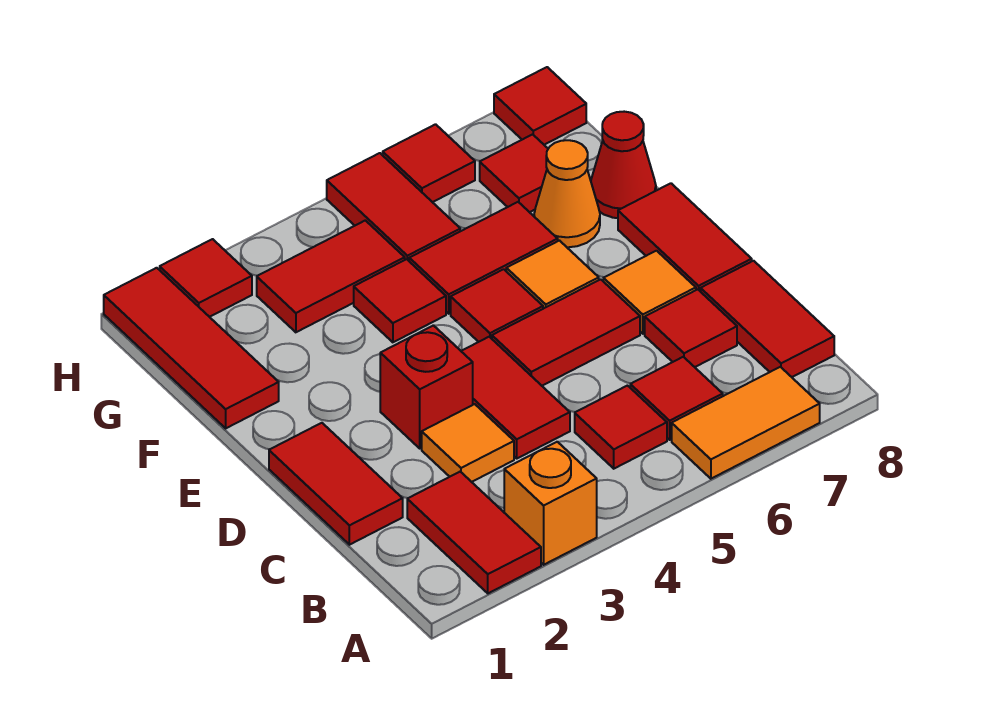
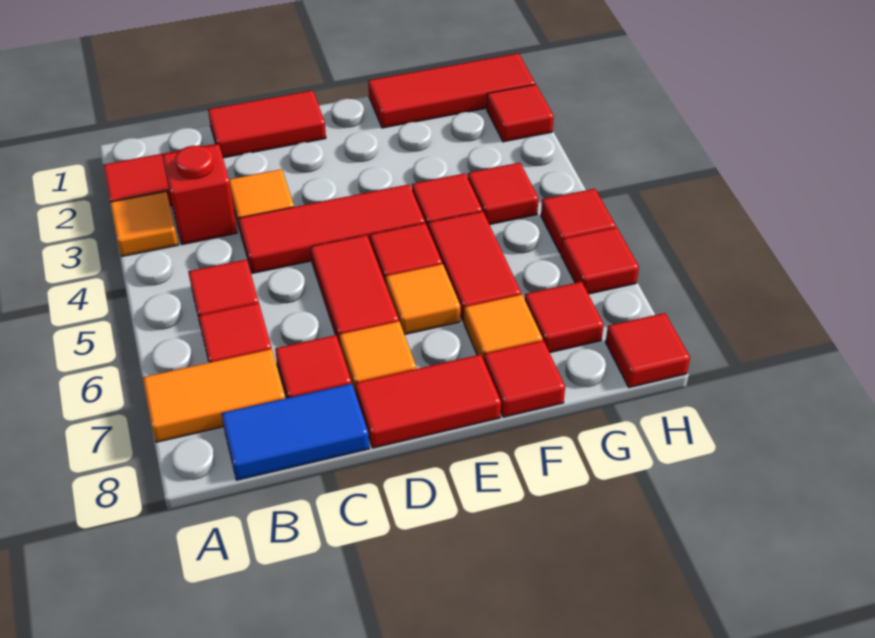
orange brick A3 level 1 -> orange tile A3 level 1
orange tile A6:A7 level 1 -> orange tile A7:B7 level 1
red tile B8:C8 level 1 -> blue tile B8:C8 level 1
red tile C4:D4 level 1 -> red tile C4:E4 level 1
red brick D3 level 1 -> red brick B3 level 1
orange cone F7 level 1 -> orange tile F7 level 1
red cone F8 level 1 -> red tile F8 level 1
red tile G3:G4 level 1 -> red tile G4 level 1
red tile G5:H5 level 1 -> red tile H5 level 1

